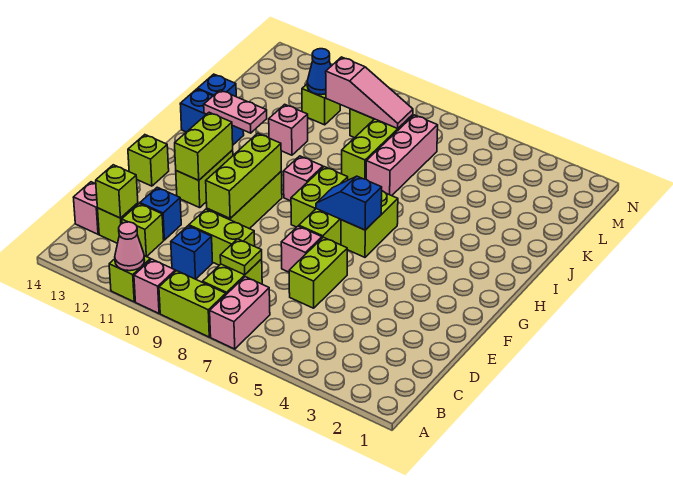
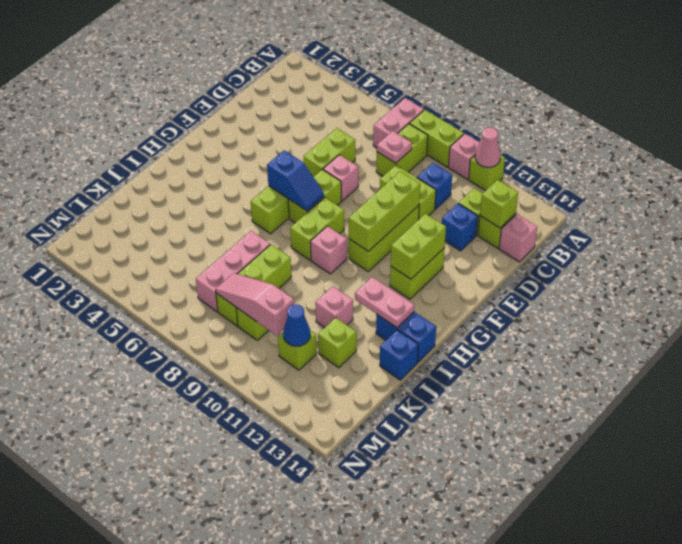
lime plate C8 level 2 -> pink plate C8 level 2
lime brick F14 level 1 -> lime brick K12 level 1

